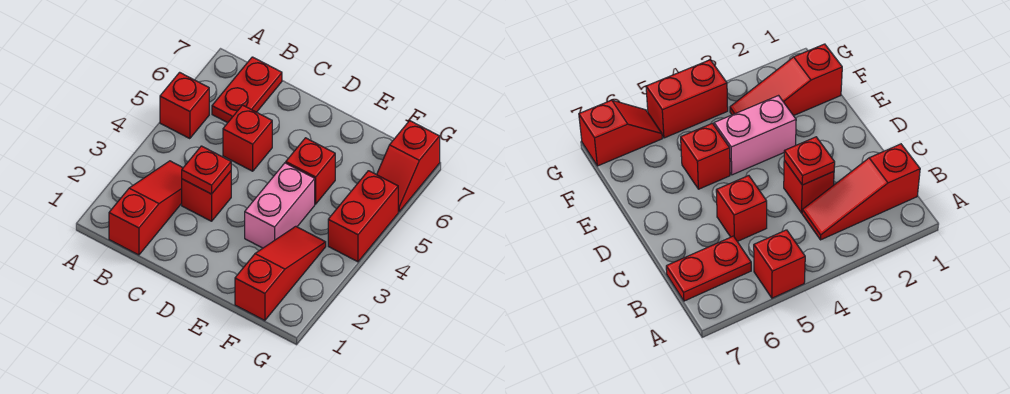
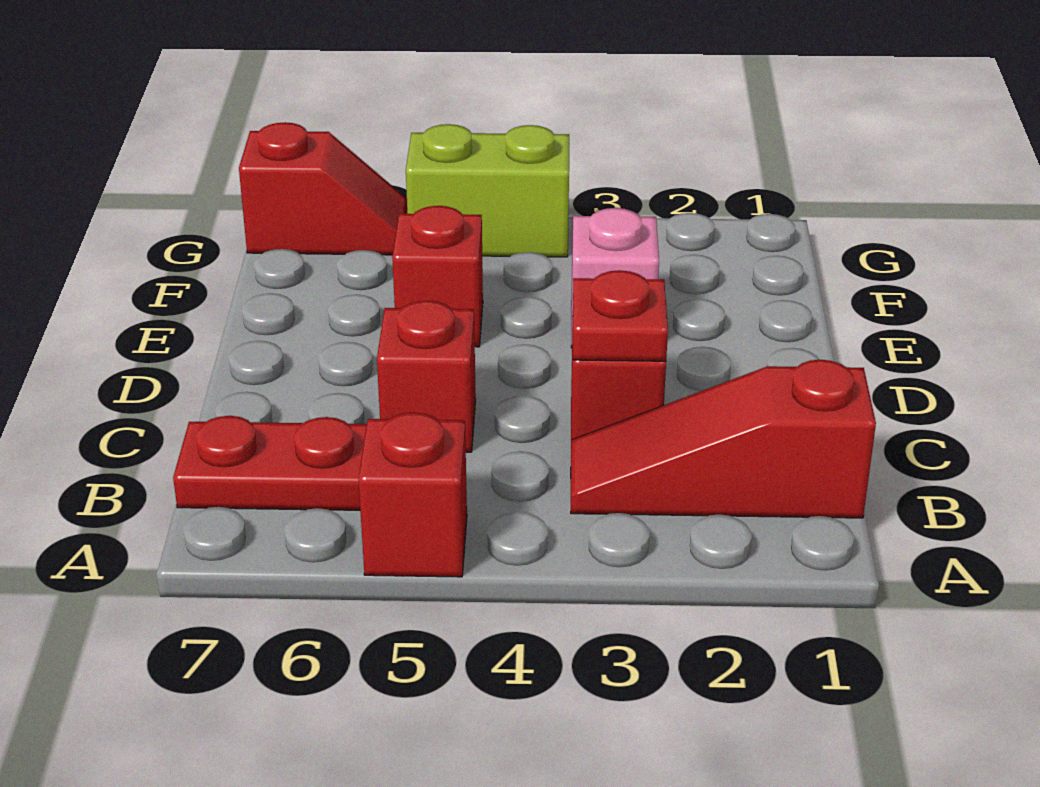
pink brick E3:E4 level 1 -> pink brick E3 level 1
red slope F1:F3 level 1 top 1 -> none
red brick G4:G5 level 1 -> lime brick G4:G5 level 1

